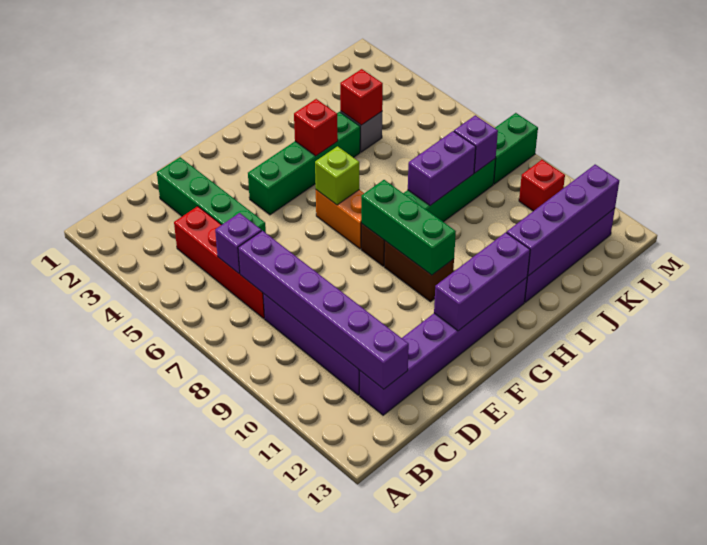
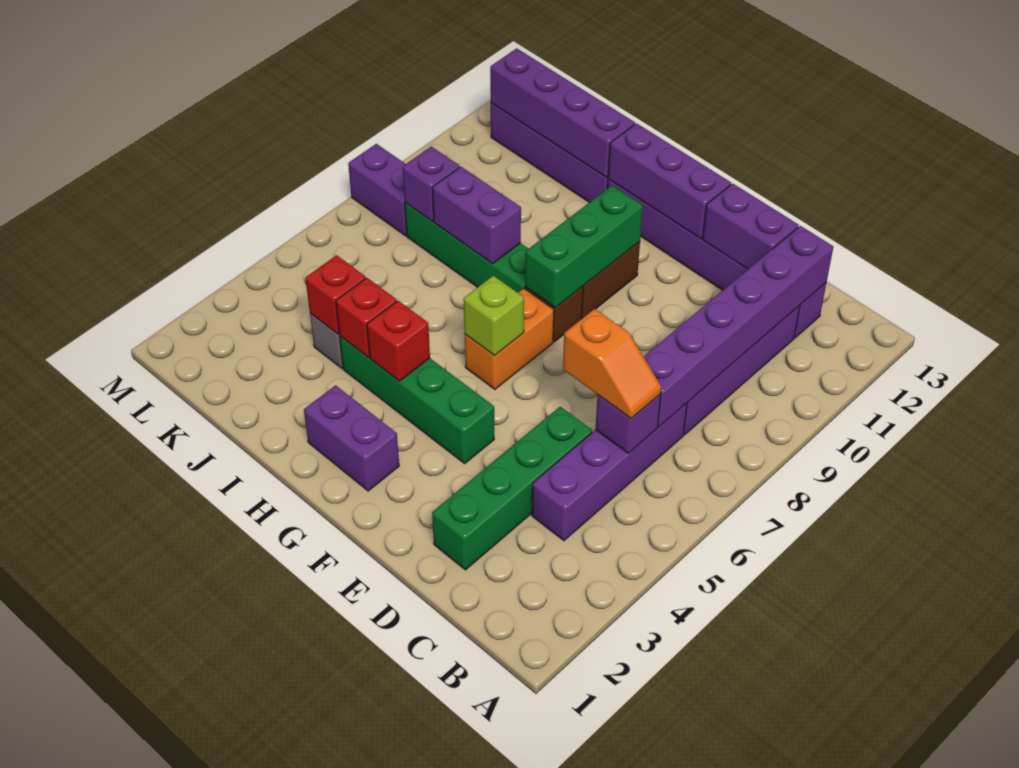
red brick C4:C7 level 1 -> purple brick C4:C7 level 1
none -> orange slope C6:D6 level 3 top D
none -> purple brick D12:E12 level 2
none -> purple brick G2:H2 level 1
green brick L8:M8 level 1 -> purple brick L8:M8 level 1
red brick L10 level 1 -> red brick I4 level 2

